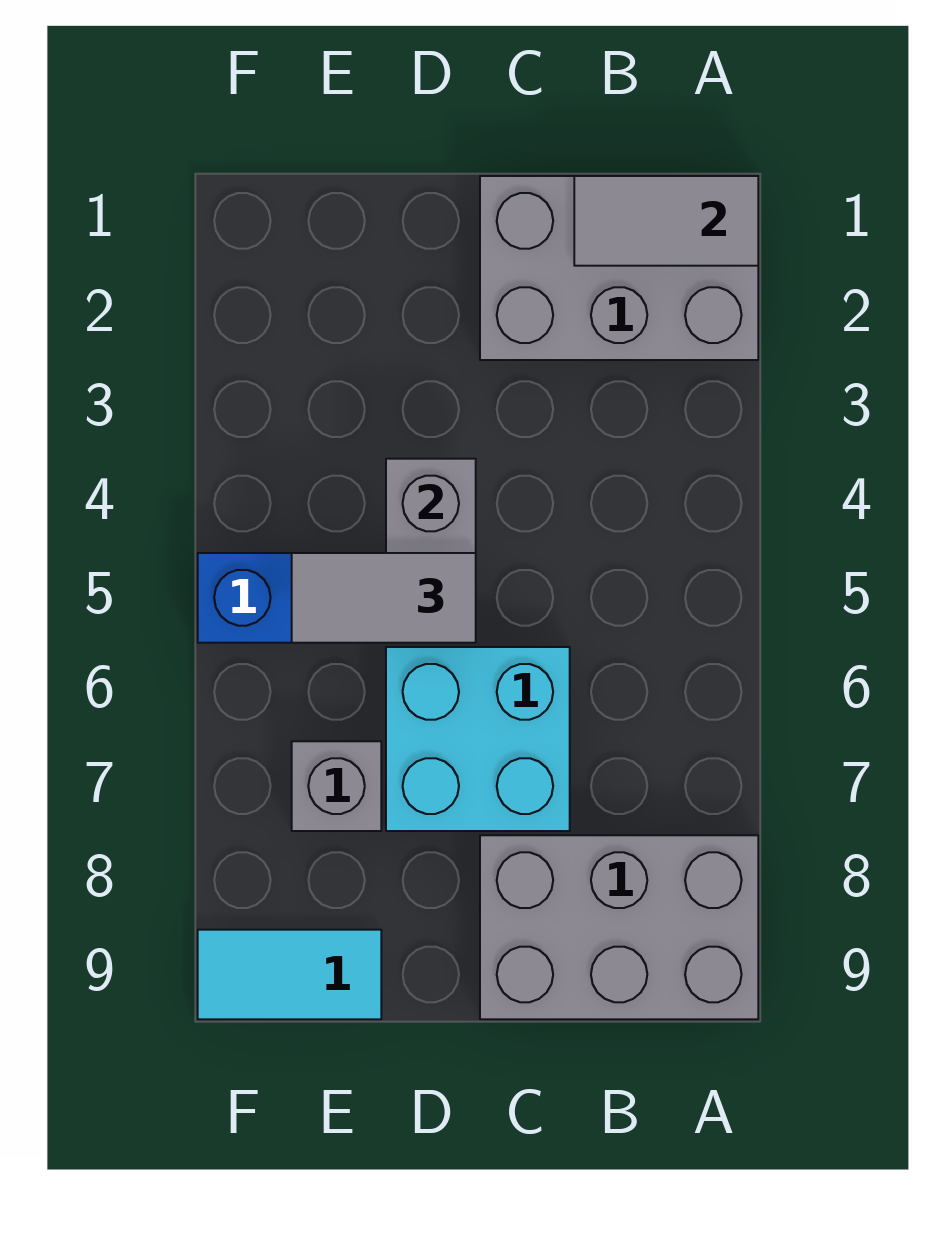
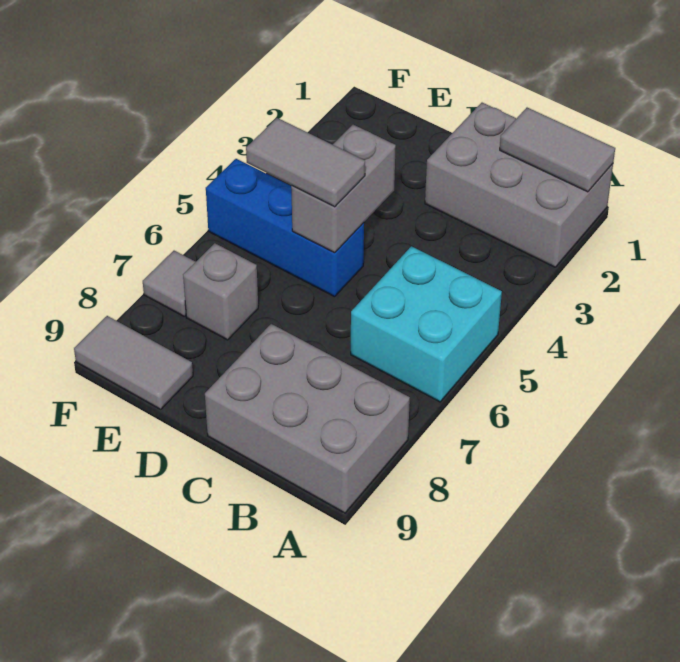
cyan brick C6:D7 level 1 -> cyan brick A5:B6 level 1
cyan tile E9:F9 level 1 -> grey tile E9:F9 level 1
none -> grey tile F7 level 1

